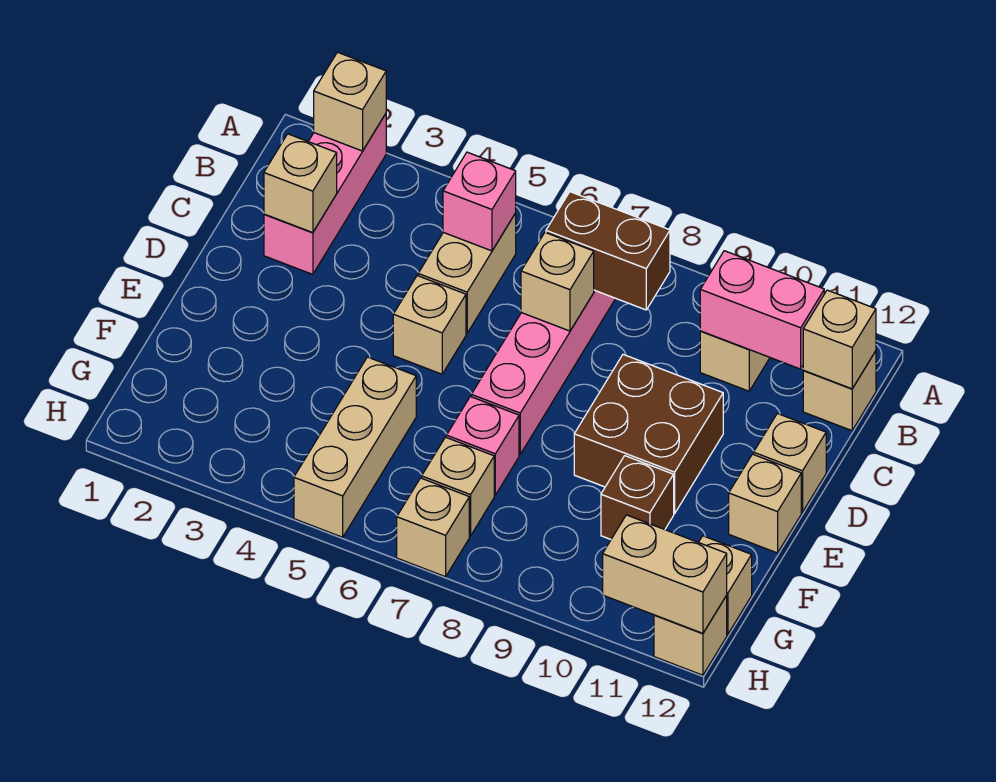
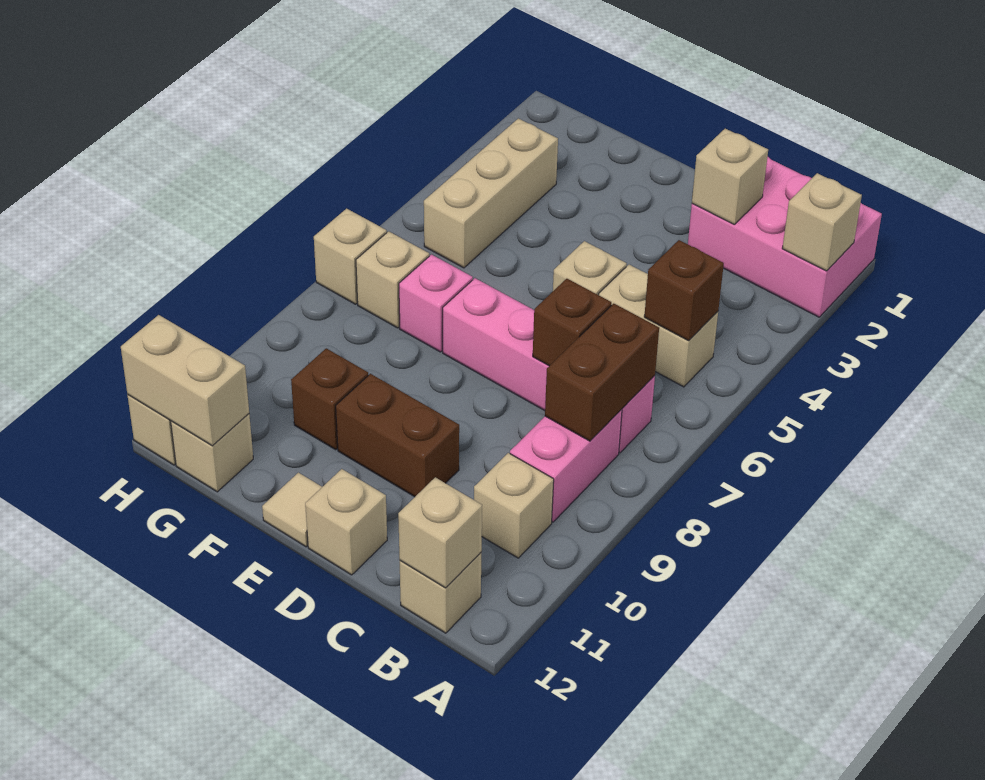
pink brick A2:C2 level 1 -> pink brick A1:C2 level 1
pink brick B5 level 2 -> brown brick B5 level 2
pink brick B10:B11 level 2 -> pink brick B8:B9 level 1
tan brick C7 level 2 -> brown brick C7 level 2
brown brick D9:E10 level 1 -> brown brick D10:E10 level 1
tan brick E12 level 1 -> tan tile E12 level 1
tan brick F5:H5 level 1 -> tan brick G3:G5 level 1
tan brick H11:H12 level 2 -> tan brick G12:H12 level 2

